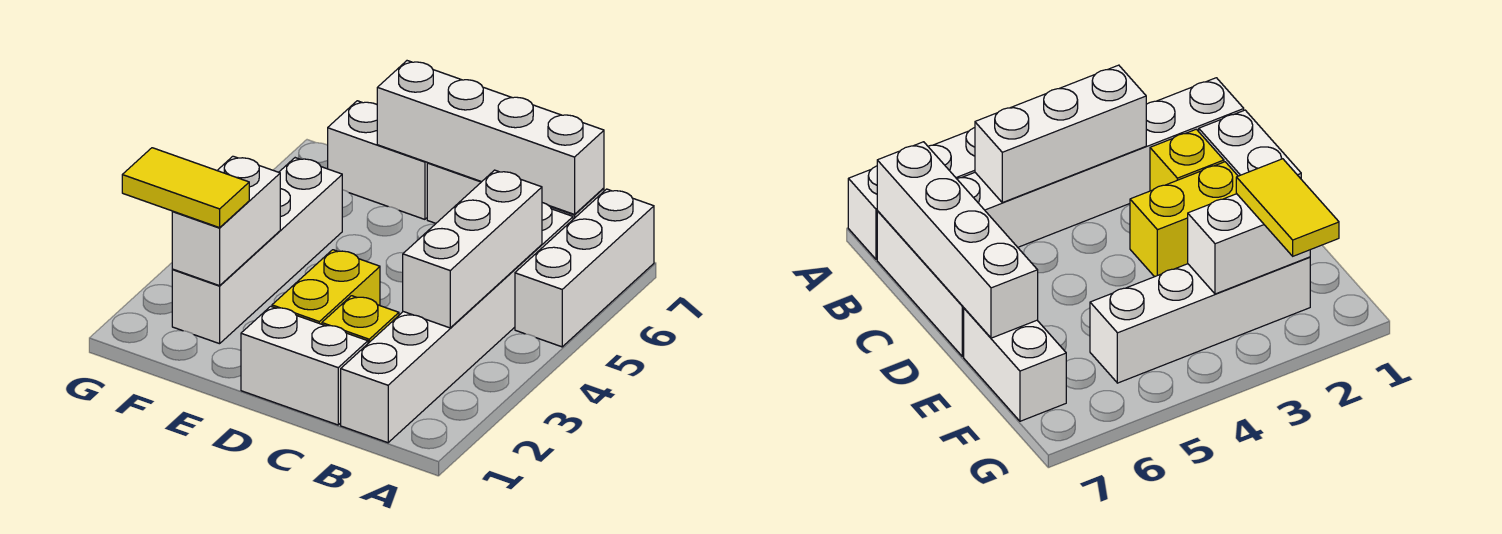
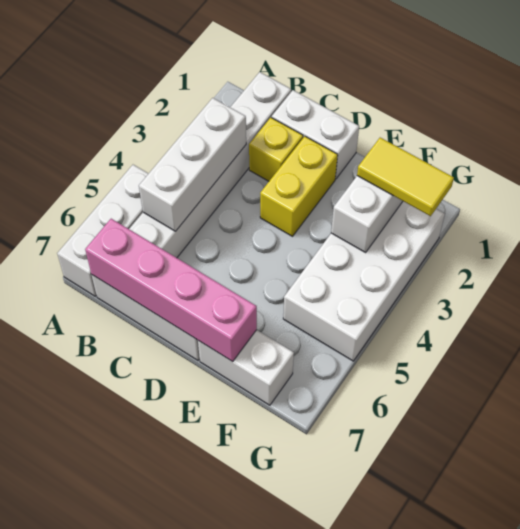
white brick B7:E7 level 2 -> pink brick B7:E7 level 2
white brick F2:F5 level 1 -> white brick F2:G5 level 1

